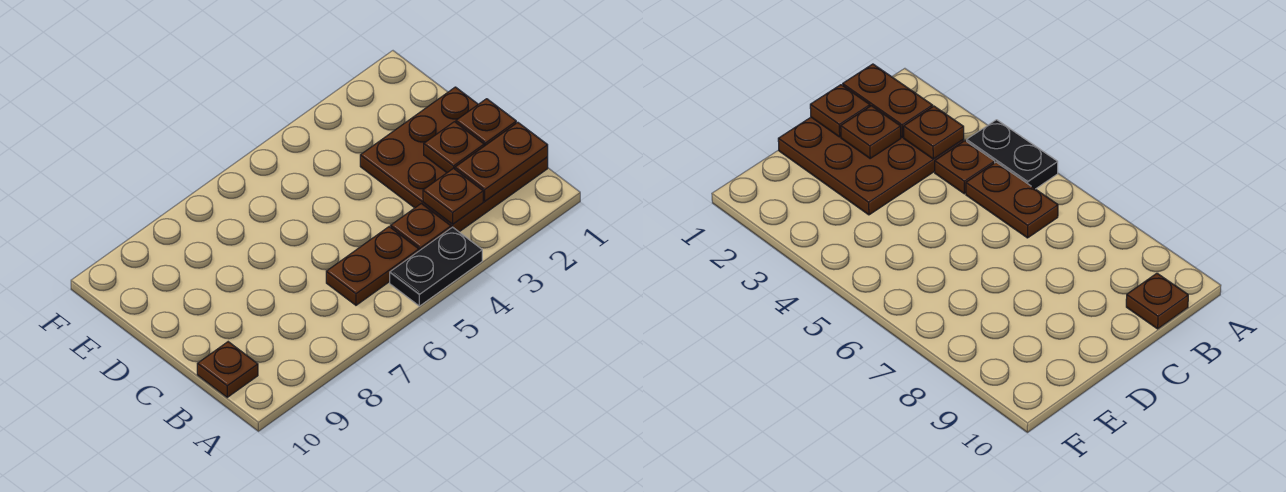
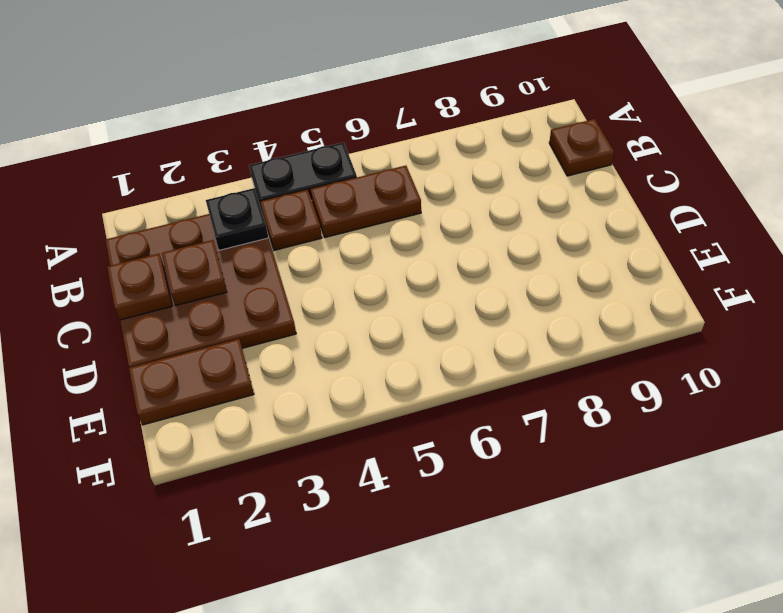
brown plate B1:B2 level 2 -> brown plate E1:E2 level 1
brown plate B3 level 2 -> black plate B3 level 2

